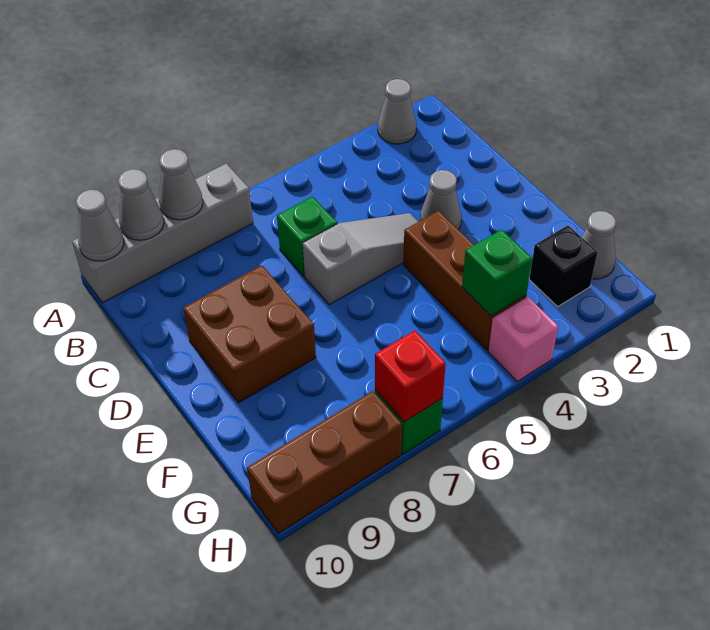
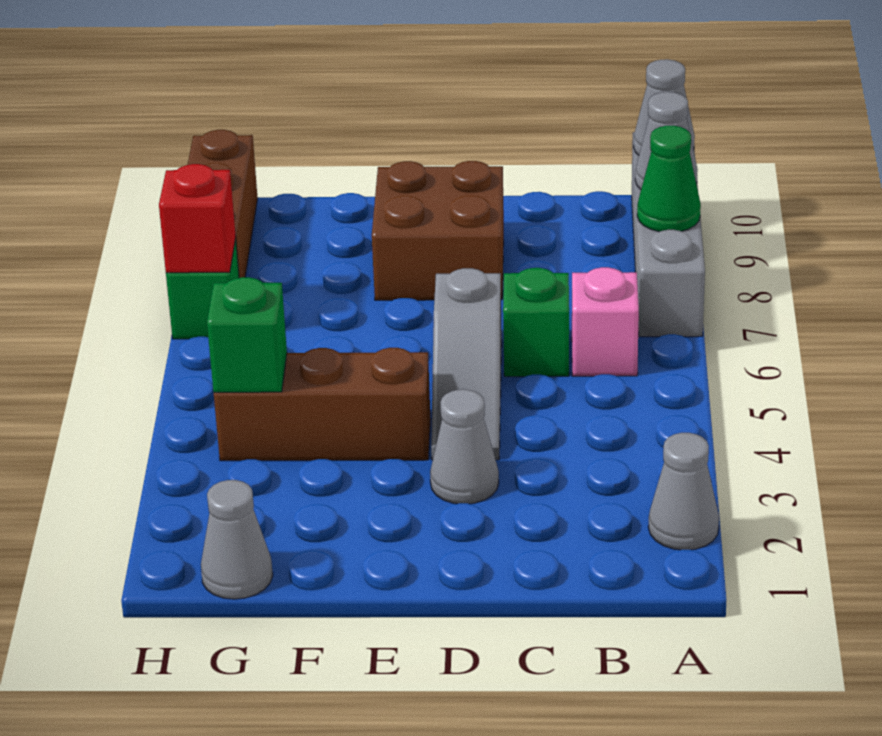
grey cone A8 level 2 -> green cone A8 level 2
black brick G2 level 1 -> none
pink brick H4 level 1 -> pink brick B6 level 1

